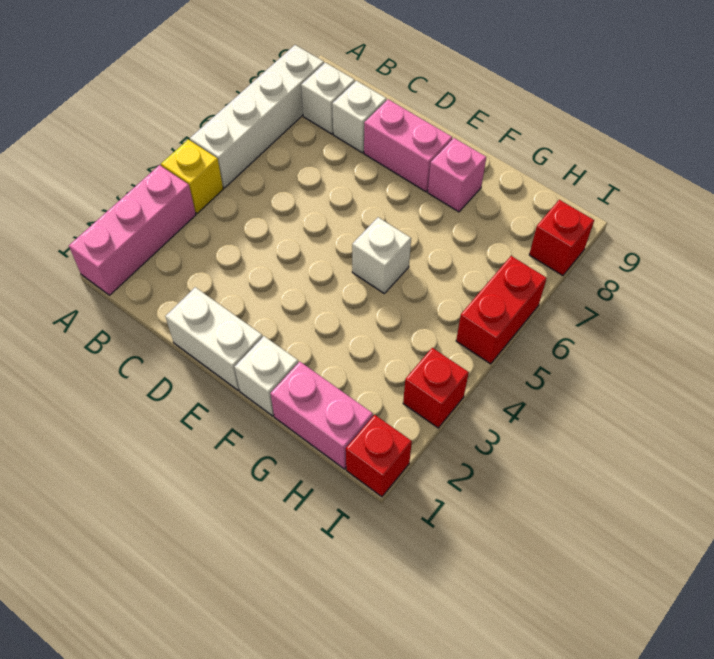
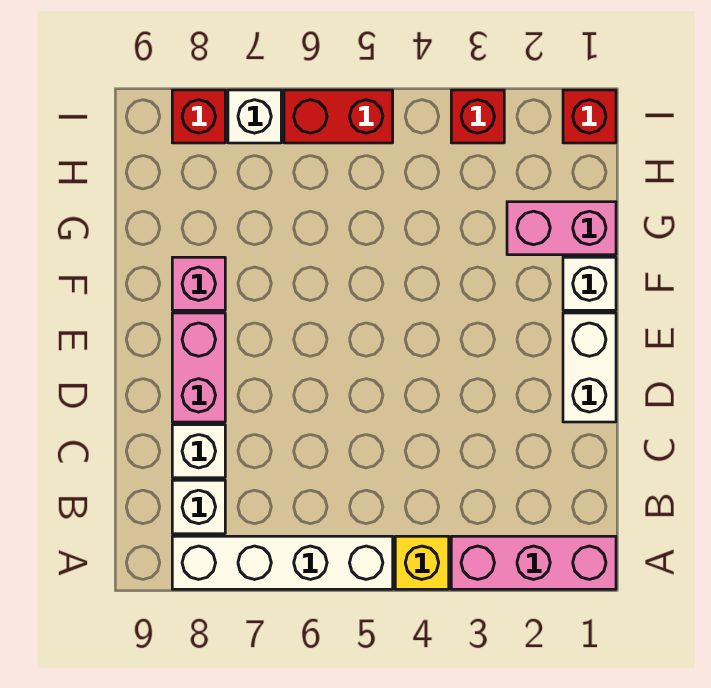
white brick F5 level 1 -> white brick I7 level 1
pink brick G1:H1 level 1 -> pink brick G1:G2 level 1

